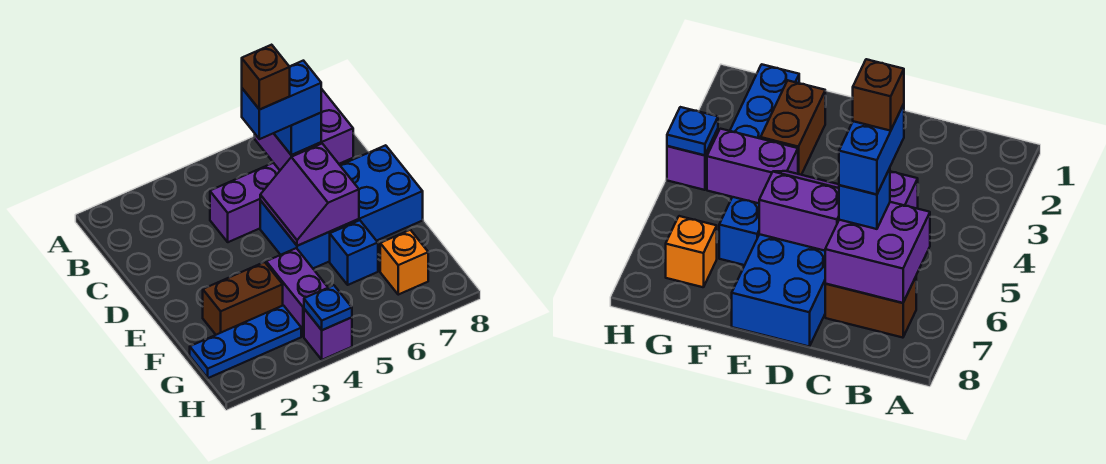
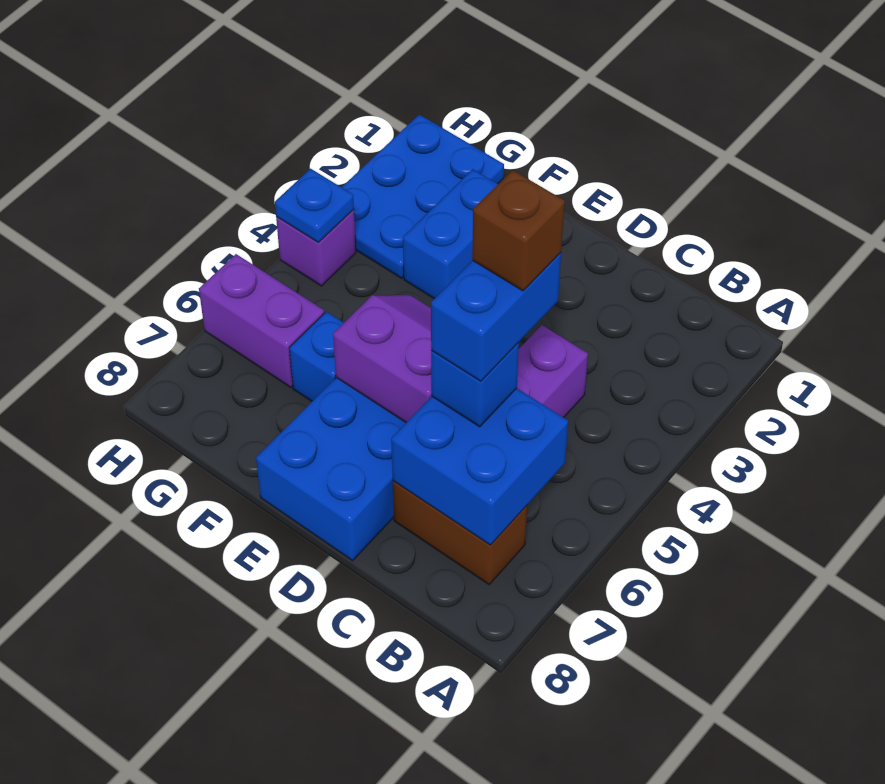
purple brick B6:C7 level 2 -> blue brick B6:C7 level 2
brown brick F2:F3 level 1 -> blue brick F2:F3 level 1
purple brick F4:G4 level 1 -> purple brick G6:H6 level 1
blue plate G1:G3 level 1 -> blue plate G1:H3 level 1
orange brick G7 level 1 -> none

